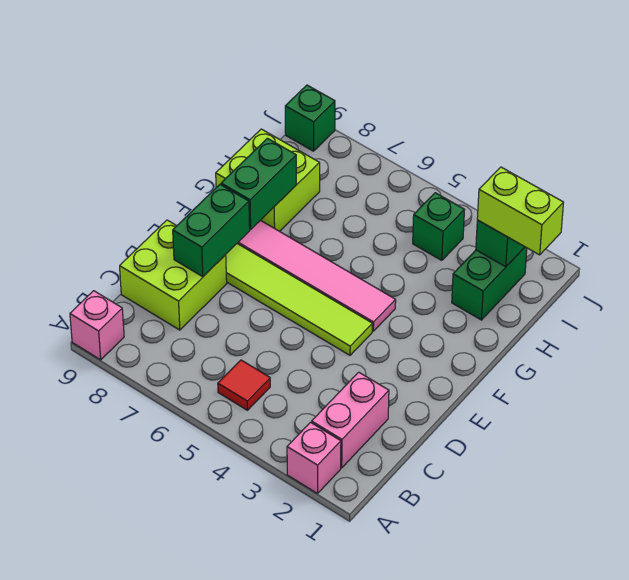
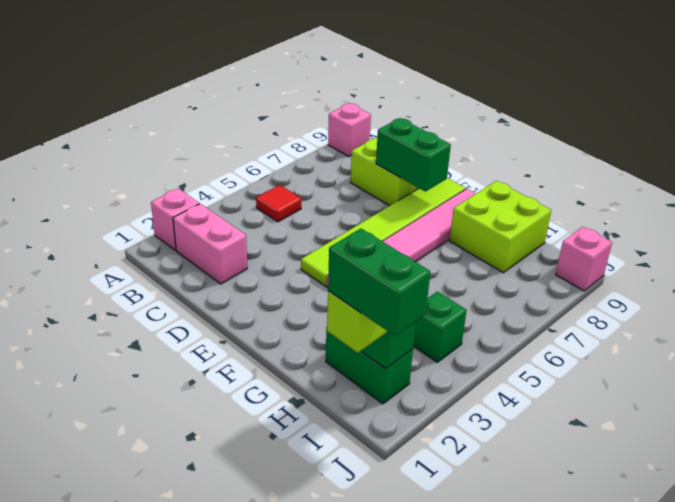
green brick F8:G8 level 2 -> green brick I1:J1 level 4
green brick J9 level 1 -> pink brick J9 level 1

